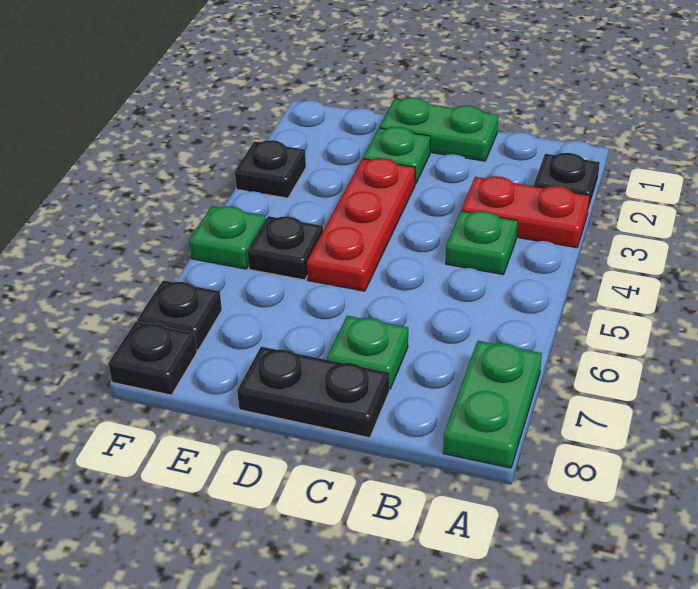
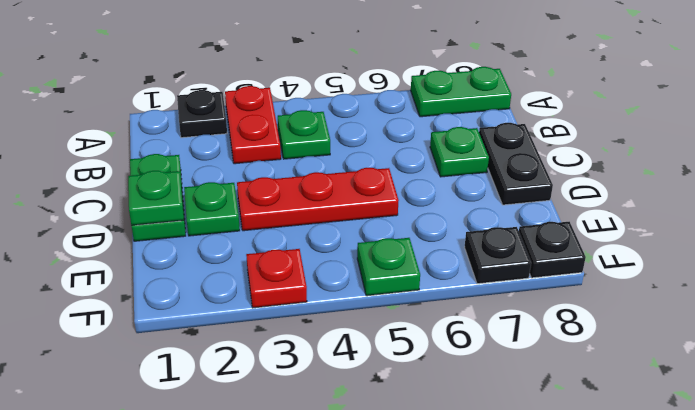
none -> green plate D1 level 2
black plate E5 level 1 -> none
black plate F3 level 1 -> red plate F3 level 1

